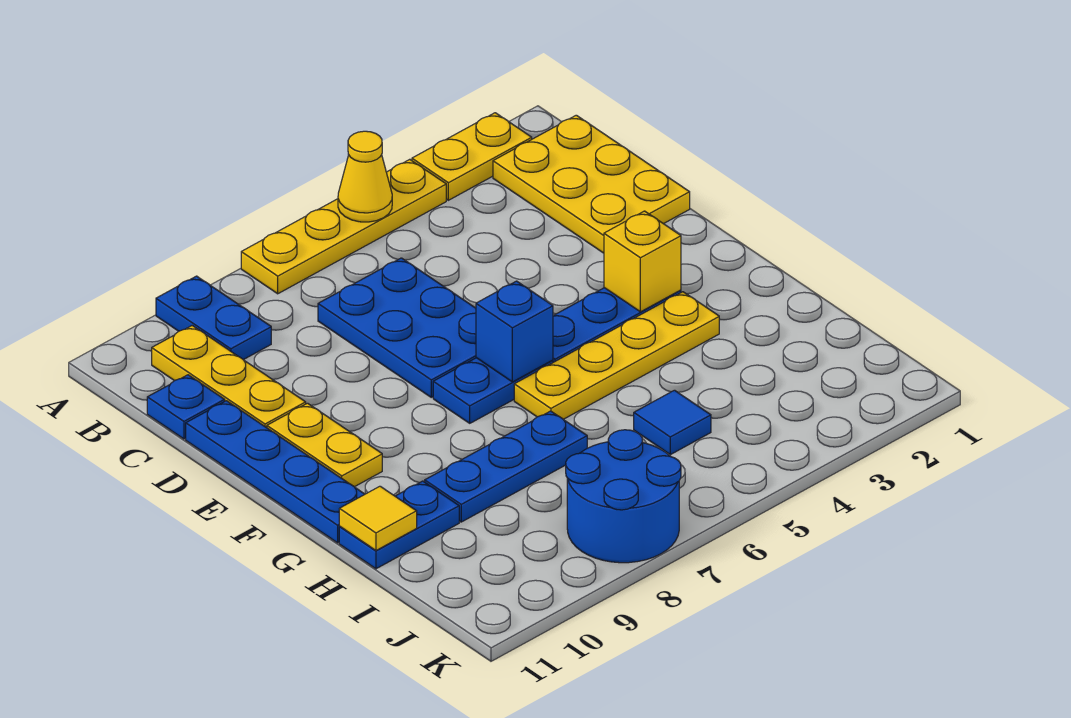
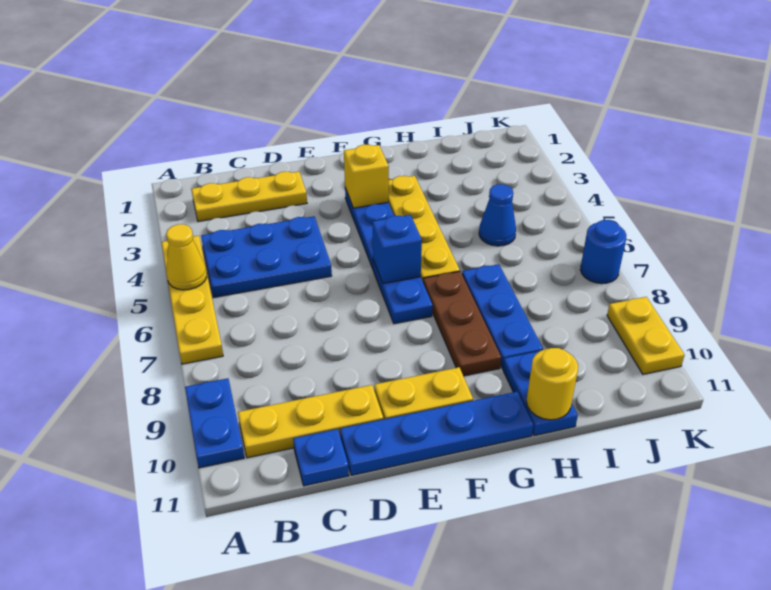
yellow plate A2:A3 level 1 -> yellow plate K9:K10 level 1
blue plate A9:B9 level 1 -> blue plate A9:A10 level 1
yellow plate B1:D2 level 1 -> yellow plate B2:D2 level 1
blue plate C6:E7 level 1 -> blue plate B4:D5 level 1
none -> brown plate G7:G9 level 1
yellow tile H11 level 2 -> yellow round brick H11 level 2
blue tile I5 level 1 -> blue cone I5 level 1
blue round brick J7:K8 level 1 -> blue round brick K7 level 1

